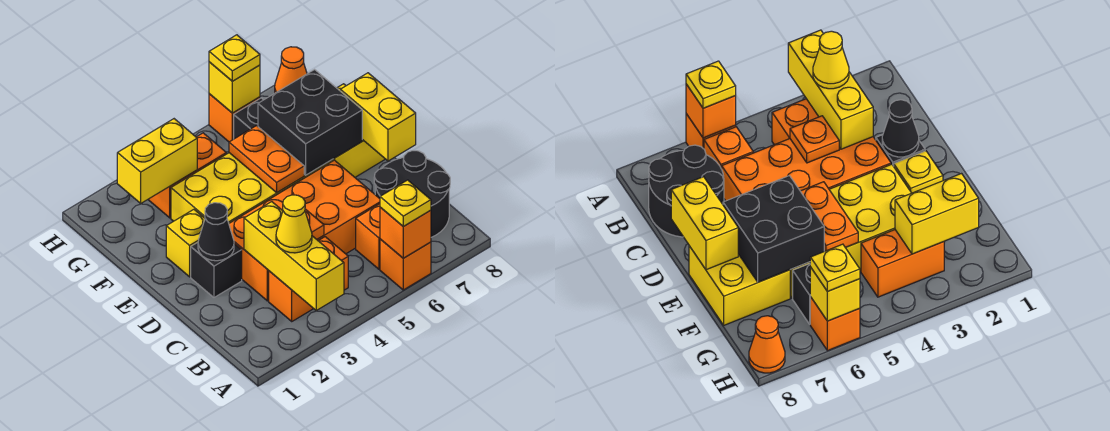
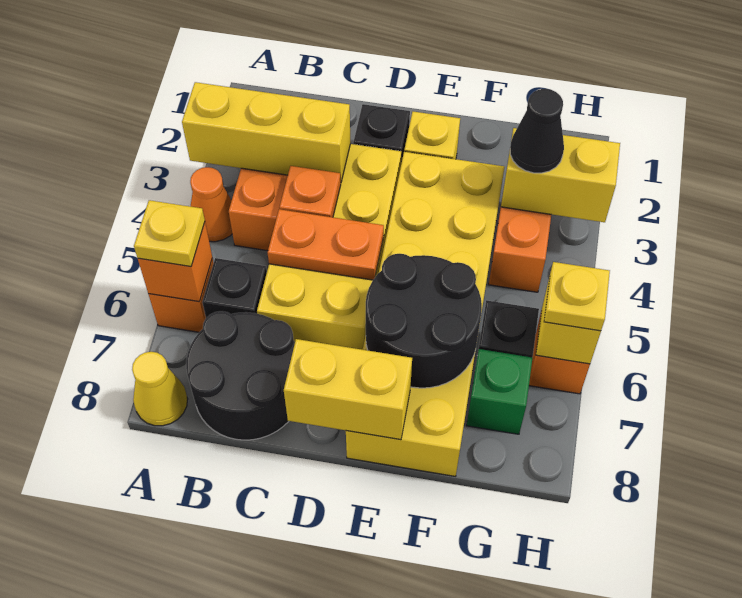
yellow cone B3 level 3 -> yellow cone A8 level 1
orange brick B6 level 1 -> black brick B6 level 1
orange brick C3:D6 level 1 -> yellow brick C3:D6 level 1
black cone D2 level 2 -> black cone G3 level 3
orange plate E5:F5 level 2 -> orange plate C5:D5 level 2
black brick E6:F7 level 2 -> black round brick E6:F7 level 2
yellow brick G2:G3 level 2 -> yellow brick G3:H3 level 2
none -> green brick G7 level 1
orange cone H8 level 1 -> orange cone A4 level 1

